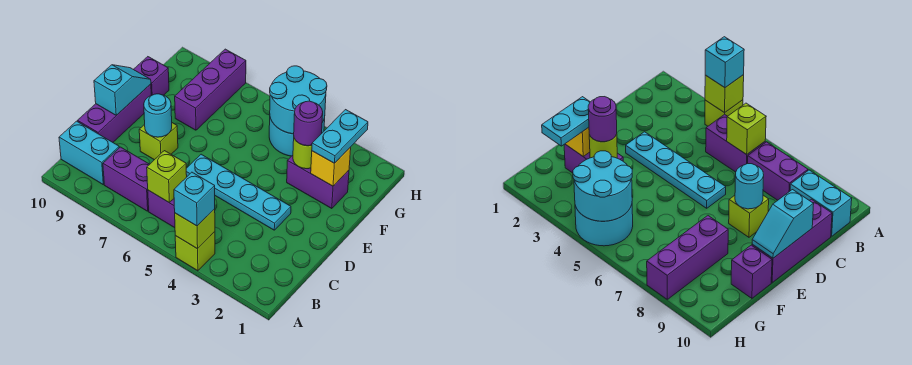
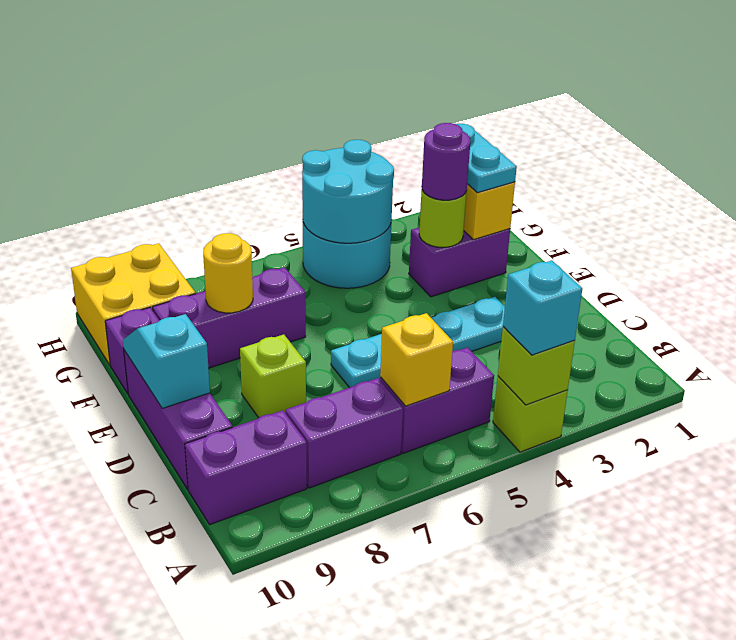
lime brick B6 level 2 -> yellow brick B6 level 2
cyan brick B9:B10 level 1 -> purple brick B9:B10 level 1
cyan round brick D8 level 2 -> none
purple brick F8:H8 level 1 -> purple brick F7:F9 level 1
none -> yellow round brick F8 level 2
none -> yellow brick G9:H10 level 1

